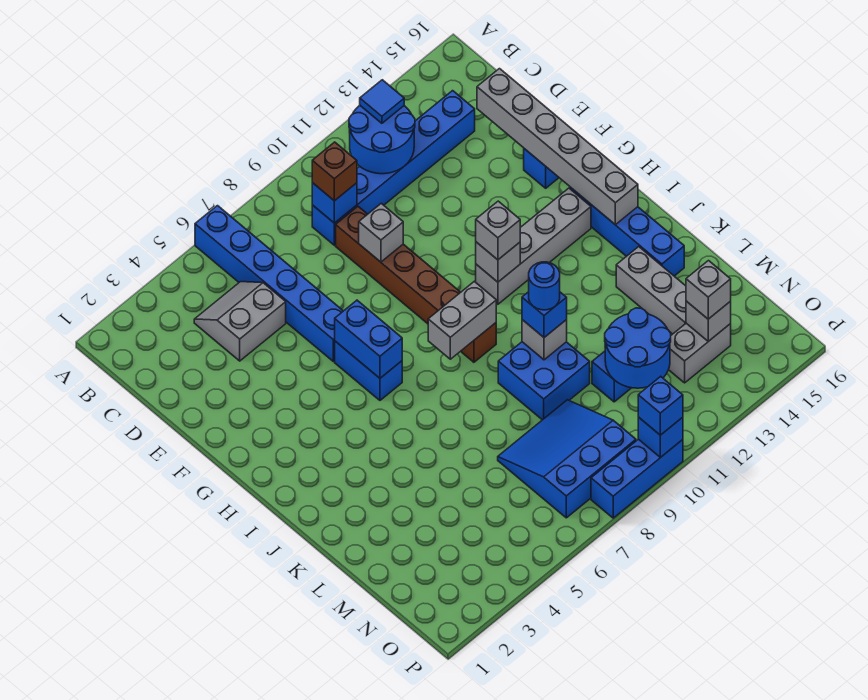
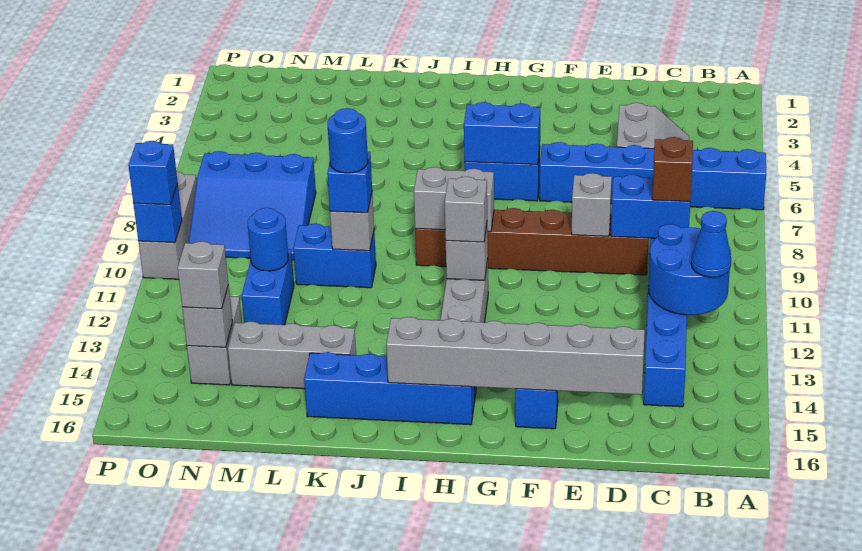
blue tile B12 level 3 -> blue cone B12 level 3
blue brick C9 level 2 -> blue brick C9:D9 level 2
grey brick I8:I9 level 2 -> grey brick H9:I9 level 2
blue brick K9:L10 level 1 -> blue brick K10:L10 level 1
blue slope M7:O9 level 1 top O -> blue slope M7:O9 level 1 top 7
blue round brick M11:N12 level 2 -> blue round brick M11 level 2
blue brick P8:P10 level 1 -> grey brick P8:P10 level 1

